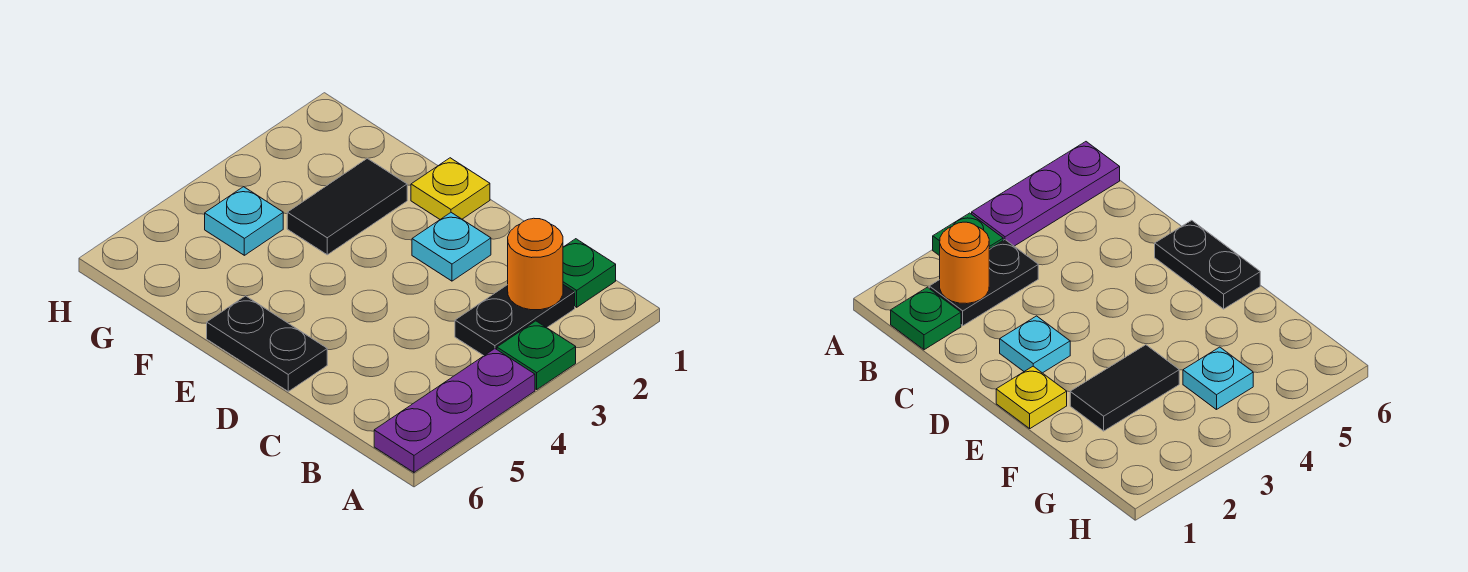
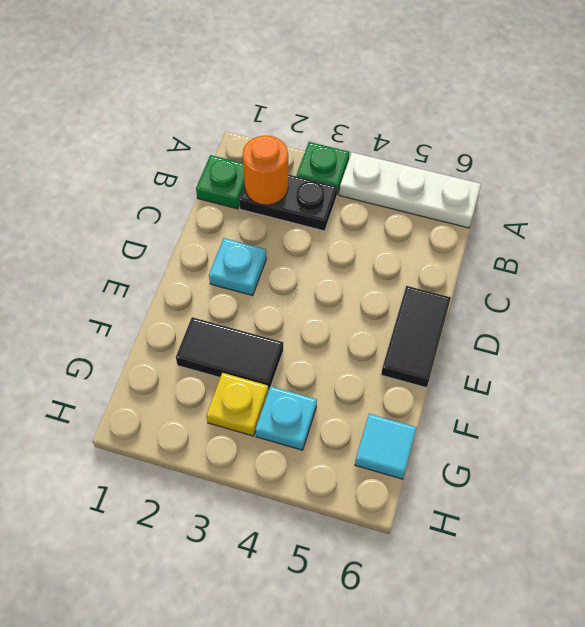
purple plate A4:A6 level 1 -> white plate A4:A6 level 1
black plate D6:E6 level 1 -> black tile D6:E6 level 1
yellow plate E1 level 1 -> yellow plate G3 level 1
none -> cyan tile G6 level 1

